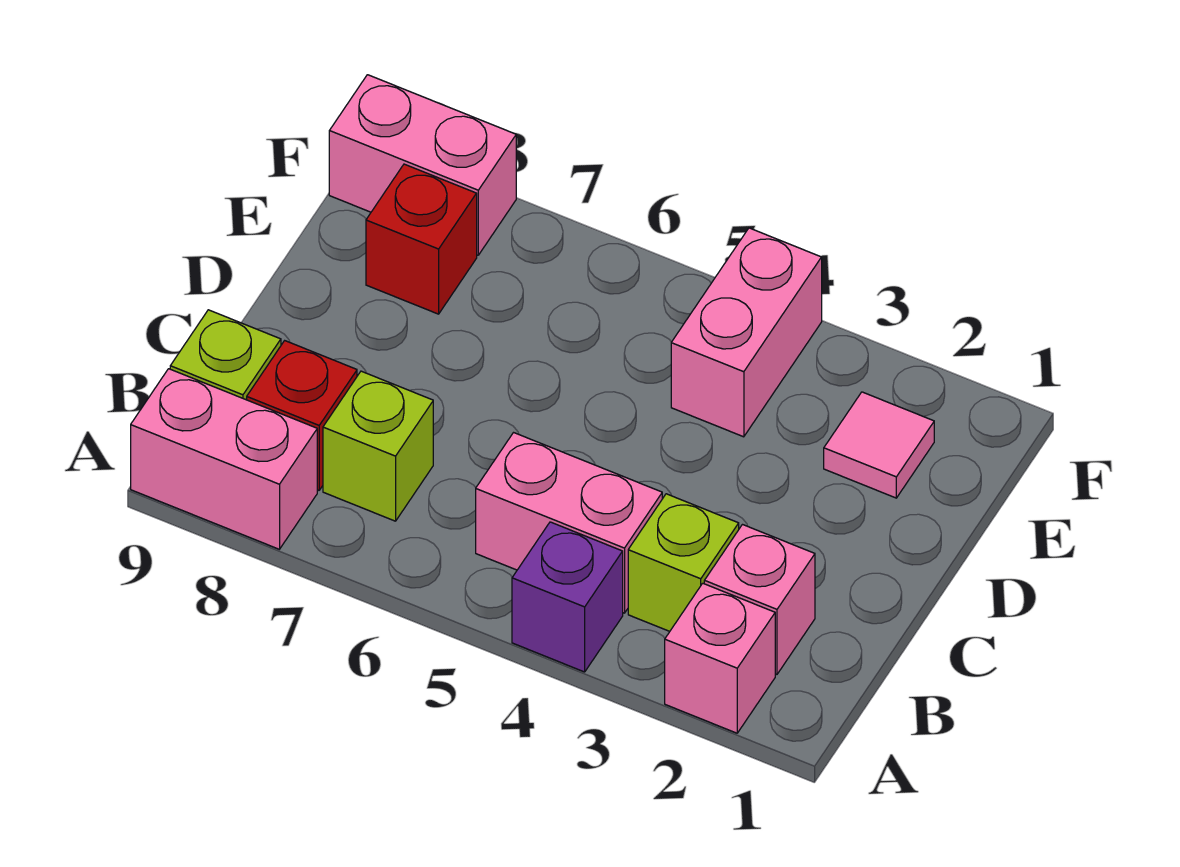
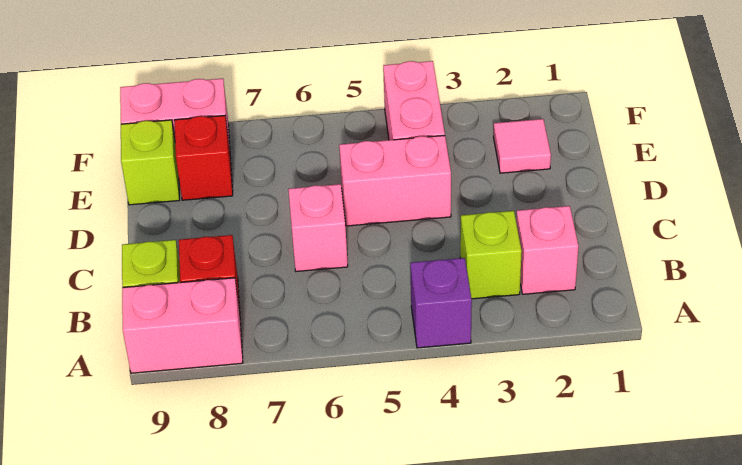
pink brick A2 level 1 -> pink brick C6 level 1
pink brick B4:B5 level 1 -> pink brick D4:D5 level 1
lime brick B7 level 1 -> lime brick E9 level 1

